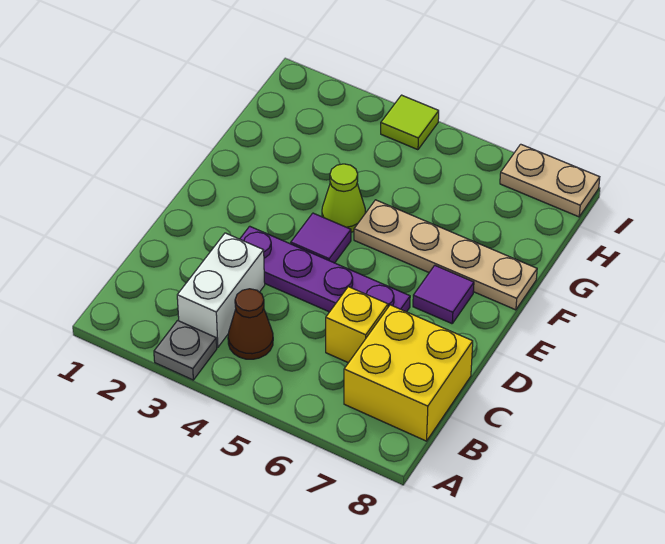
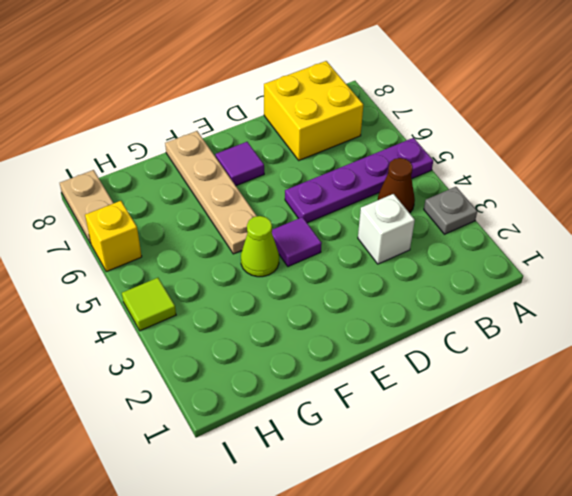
white brick B3:C3 level 1 -> white brick C3 level 1
yellow brick C6 level 1 -> yellow brick I6 level 1
purple plate D3:D6 level 1 -> purple plate A5:D5 level 1

